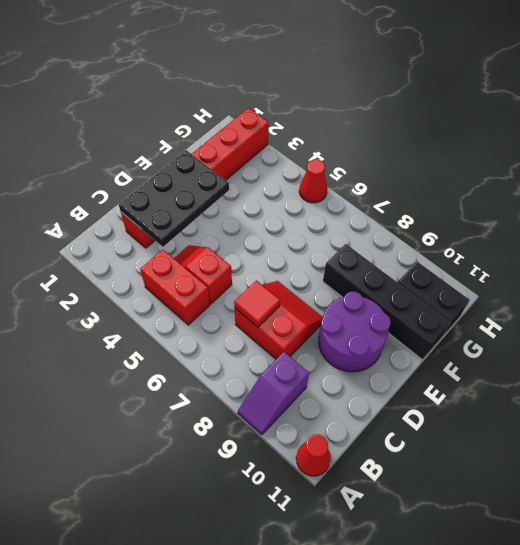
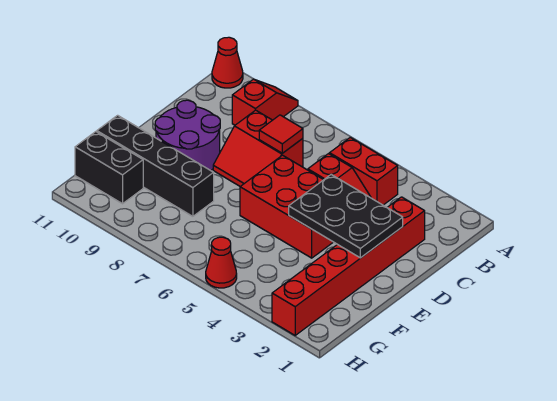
purple slope A9:B9 level 1 top B -> red slope A9:B9 level 1 top B
black plate C2:E3 level 2 -> black plate D2:E4 level 2
none -> red brick D4:E6 level 1

